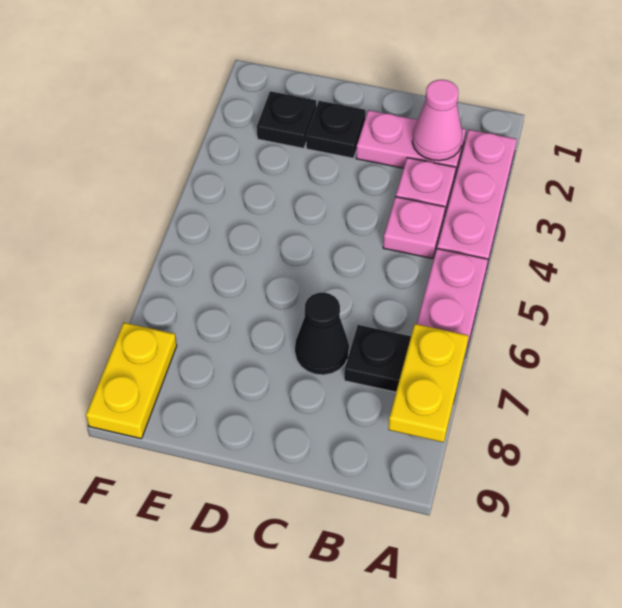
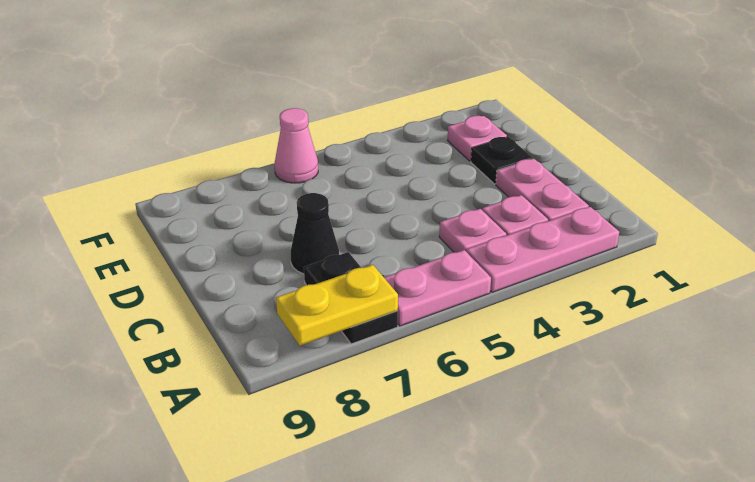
pink cone B2 level 2 -> pink cone F6 level 1
black plate E2 level 1 -> pink plate E2 level 1
yellow plate F8:F9 level 1 -> none

